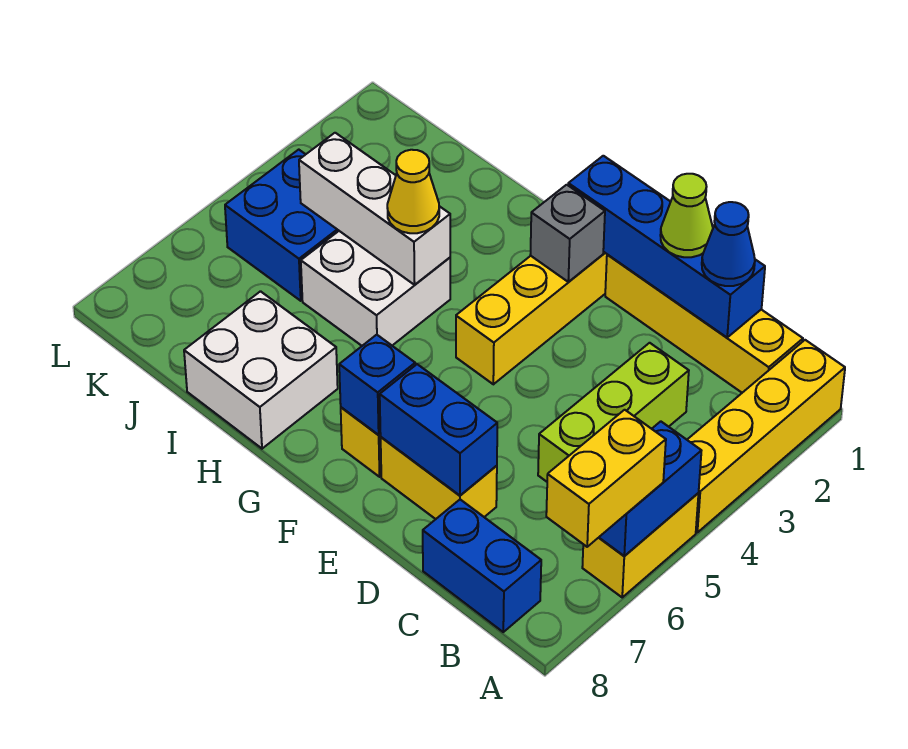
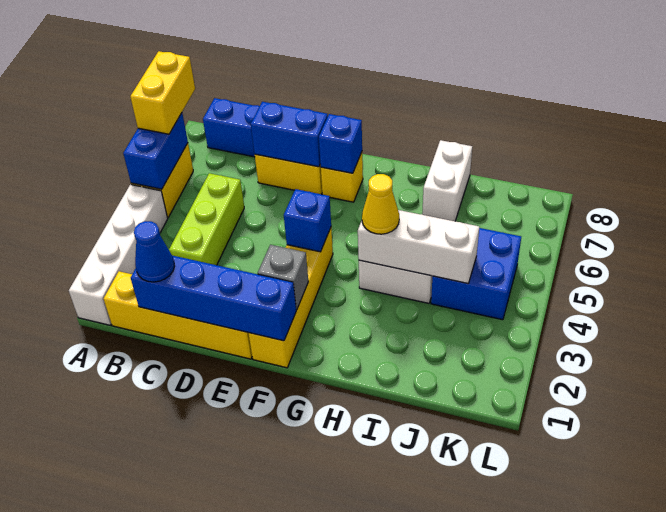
yellow brick A1:A4 level 1 -> white brick A1:A4 level 1
lime cone D1 level 3 -> none
none -> blue brick F4 level 2
white brick H7:I8 level 1 -> white brick I7:I8 level 1

